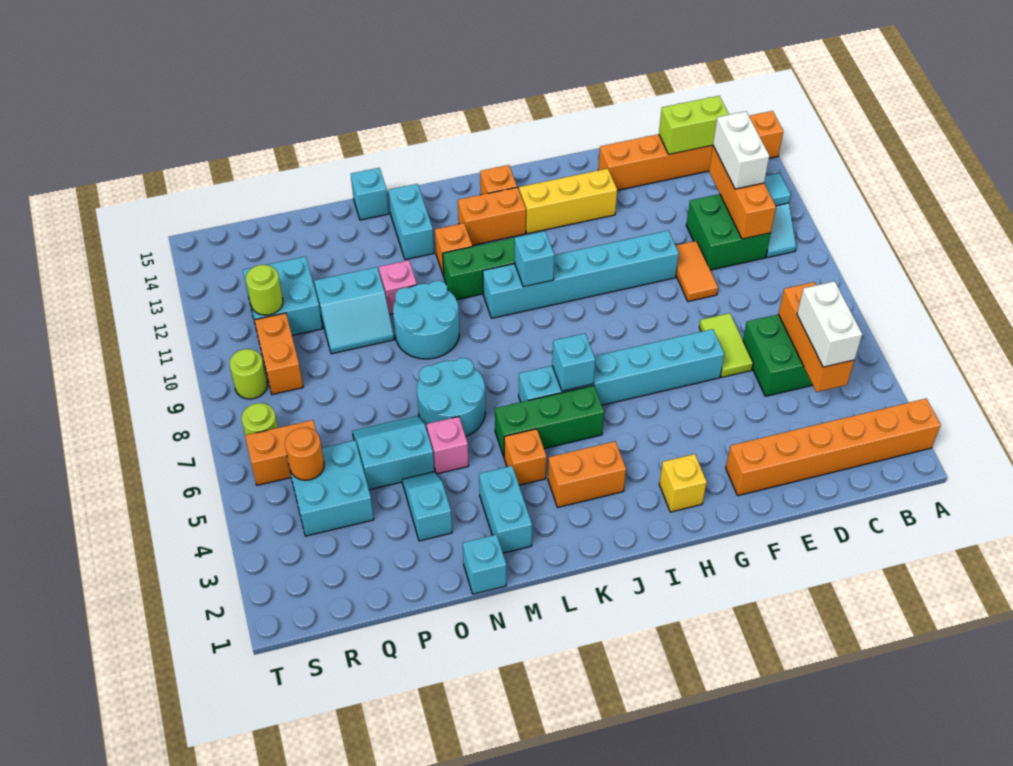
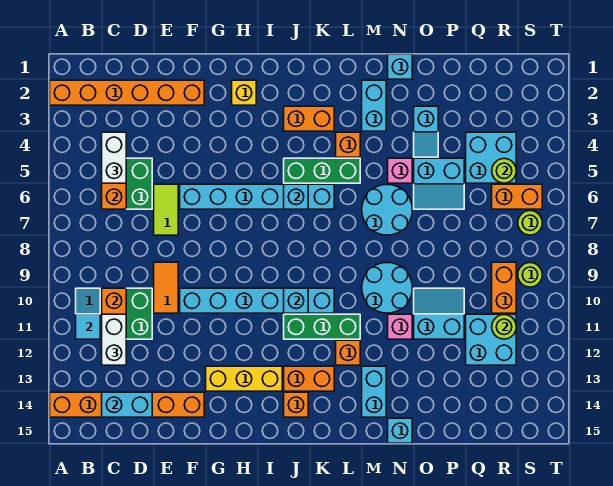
lime brick C14:D14 level 2 -> cyan brick C14:D14 level 2
orange round brick R5 level 2 -> lime round brick R5 level 2

